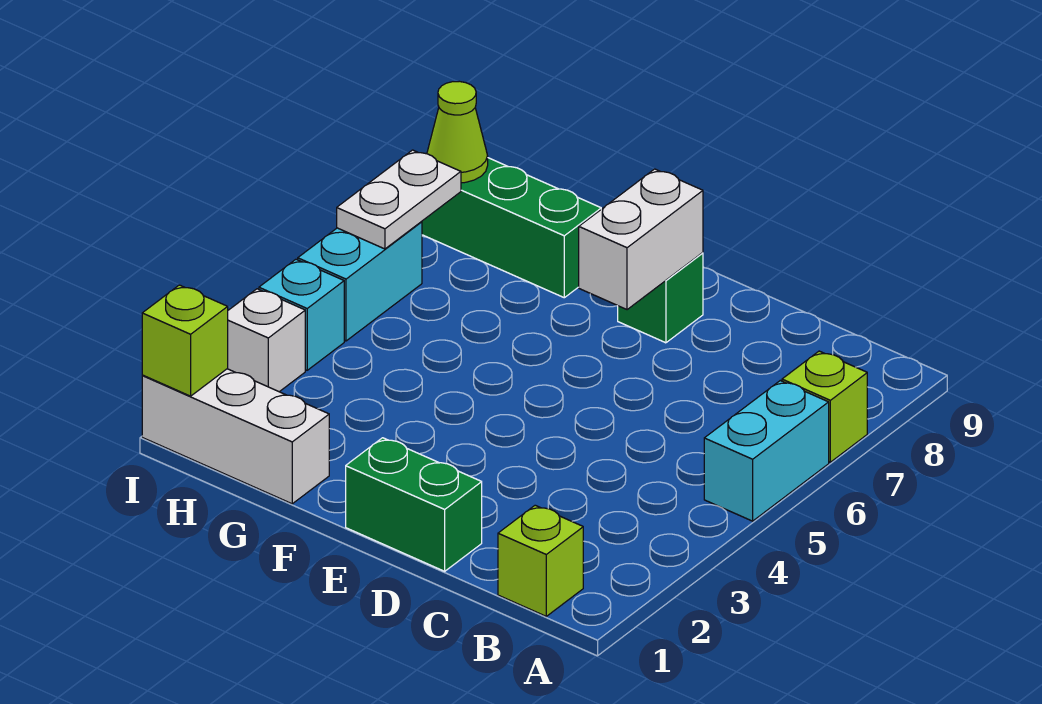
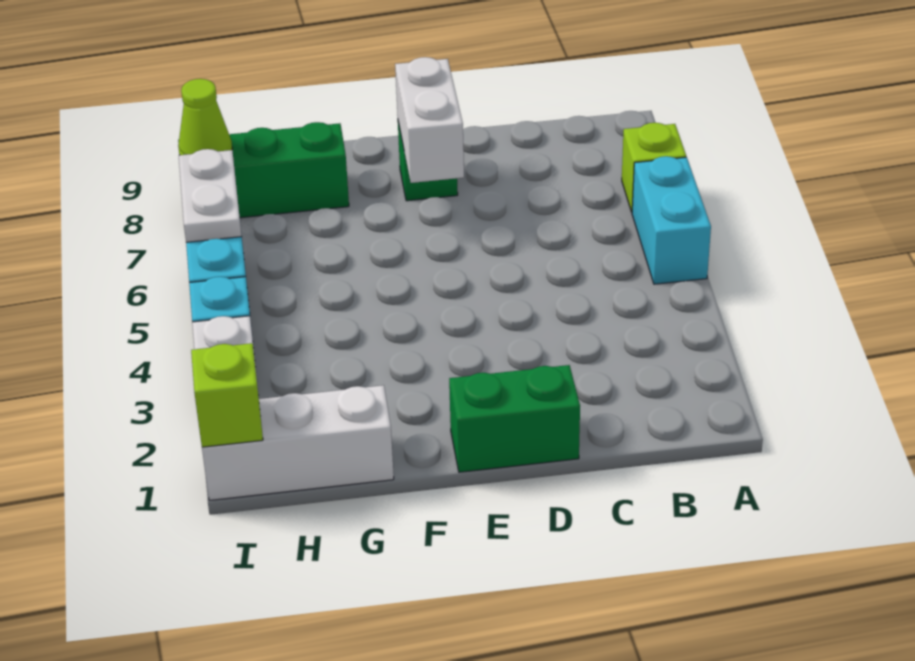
lime brick B1 level 1 -> none

